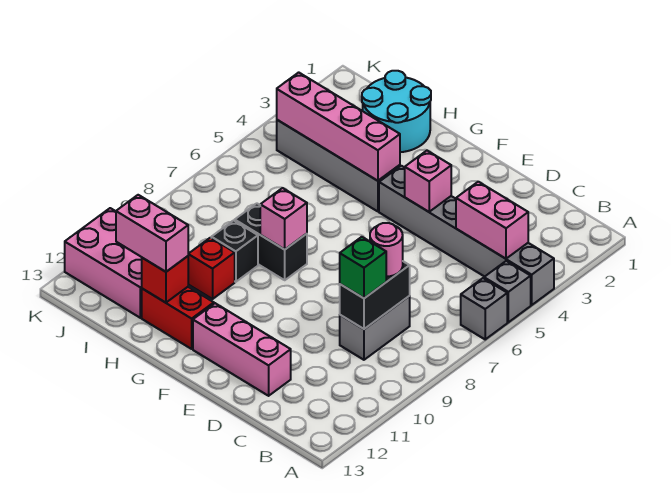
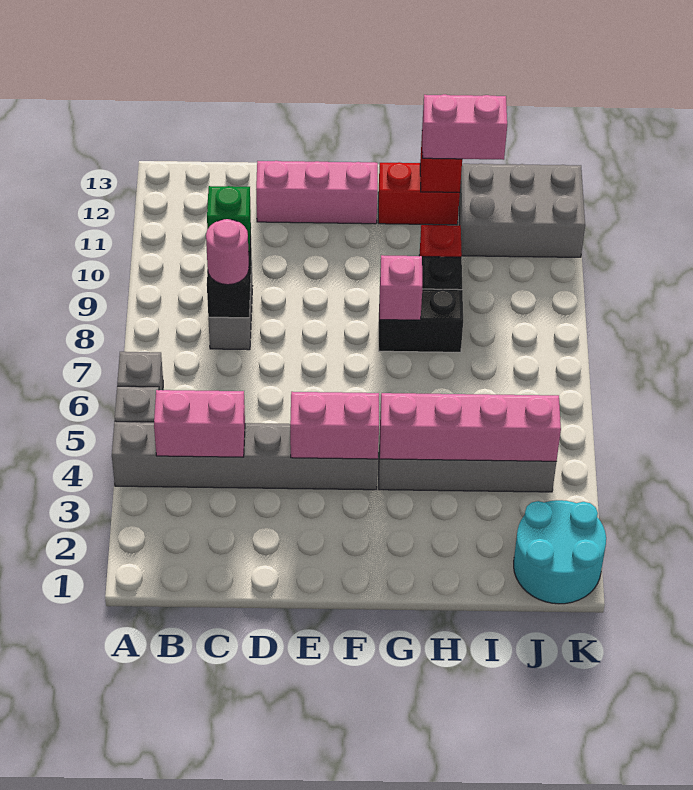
pink brick E4 level 2 -> pink brick E4:F4 level 2
cyan round brick H1:I2 level 1 -> cyan round brick J1:K2 level 1
pink brick I11:K12 level 1 -> grey brick I11:K12 level 1

